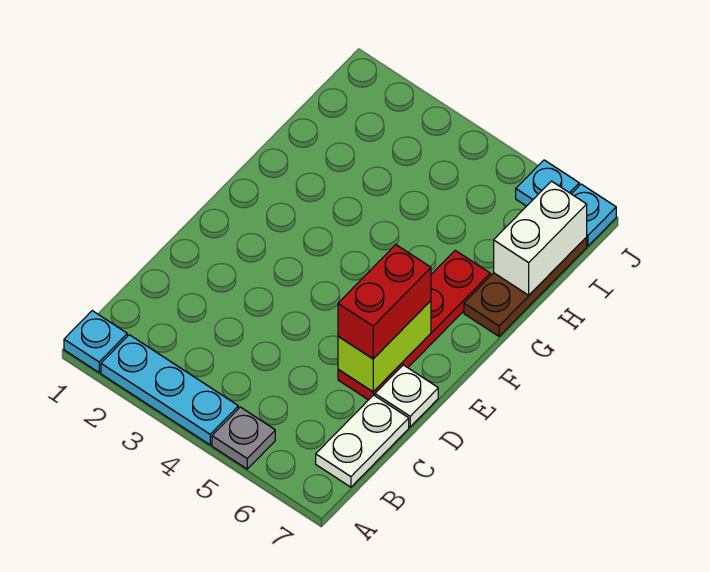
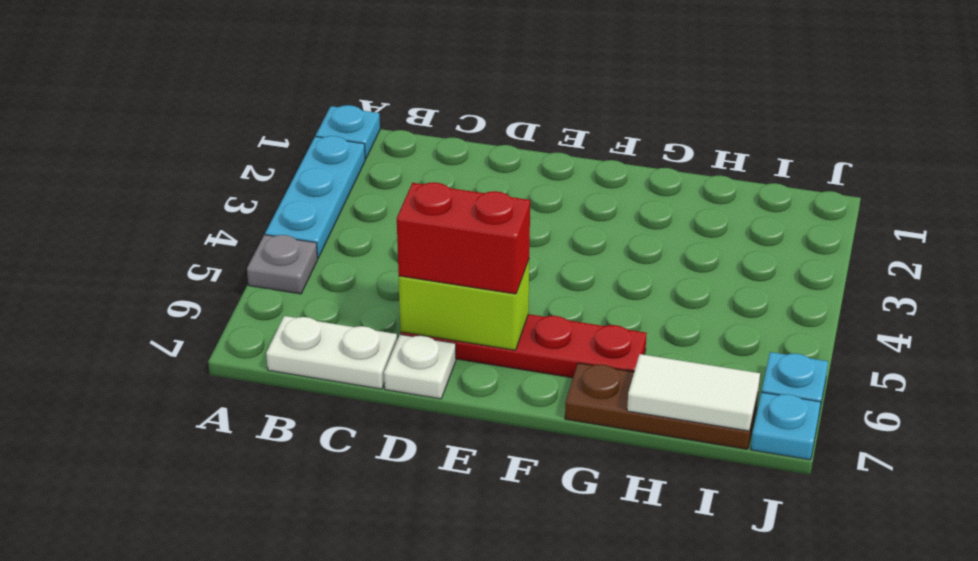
white brick H7:I7 level 2 -> white tile H7:I7 level 2

